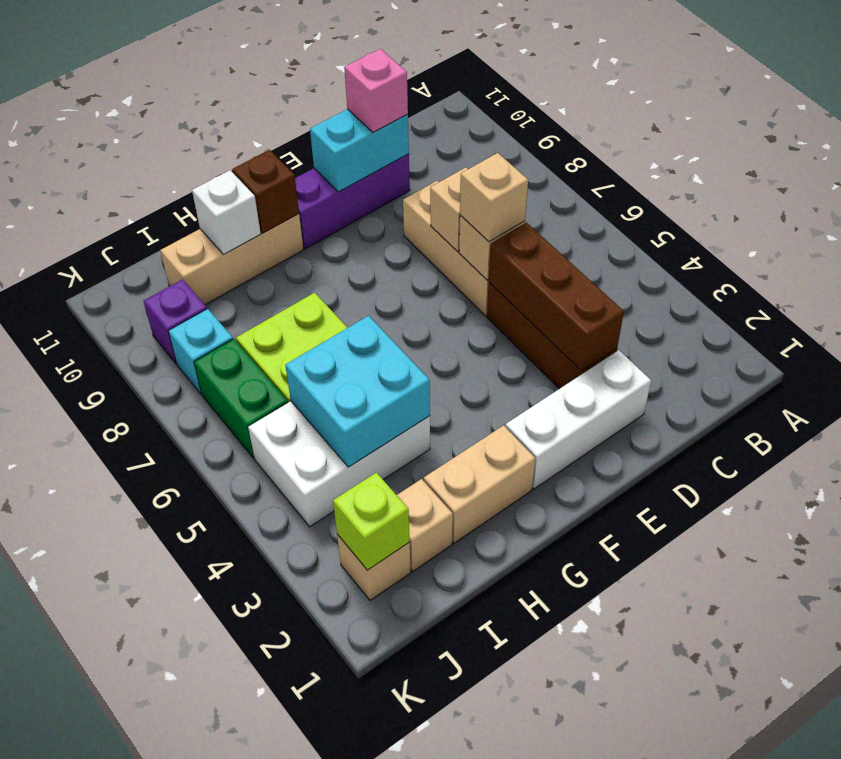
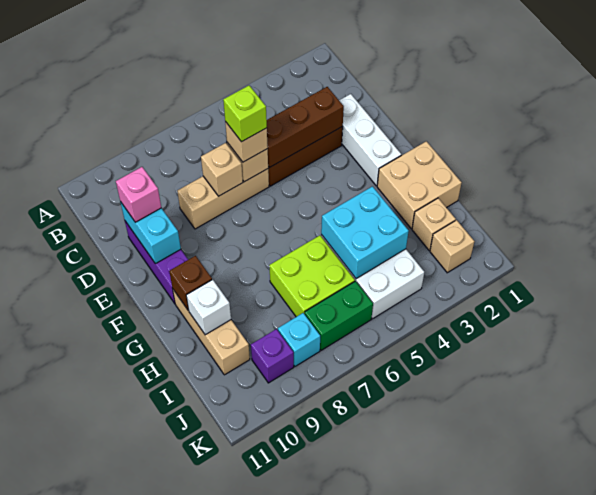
tan brick G2:H2 level 1 -> tan brick G1:H2 level 1
lime brick J2 level 2 -> lime brick D6 level 4

